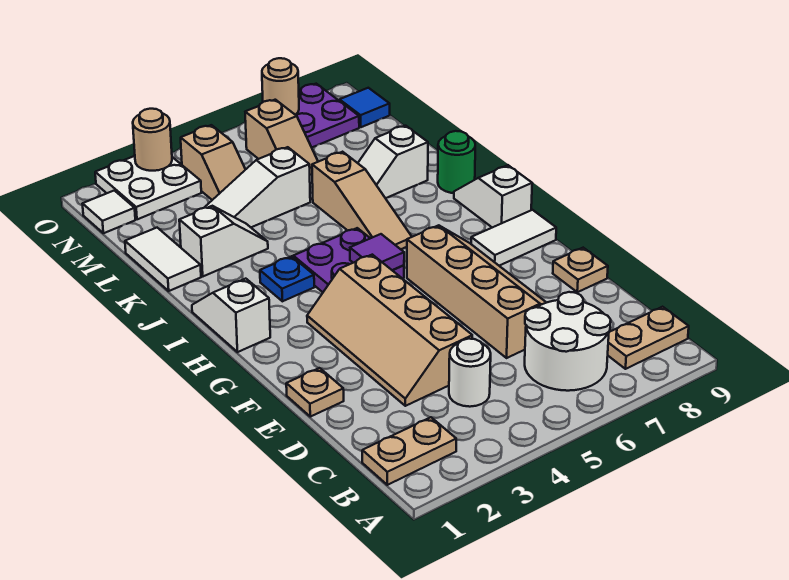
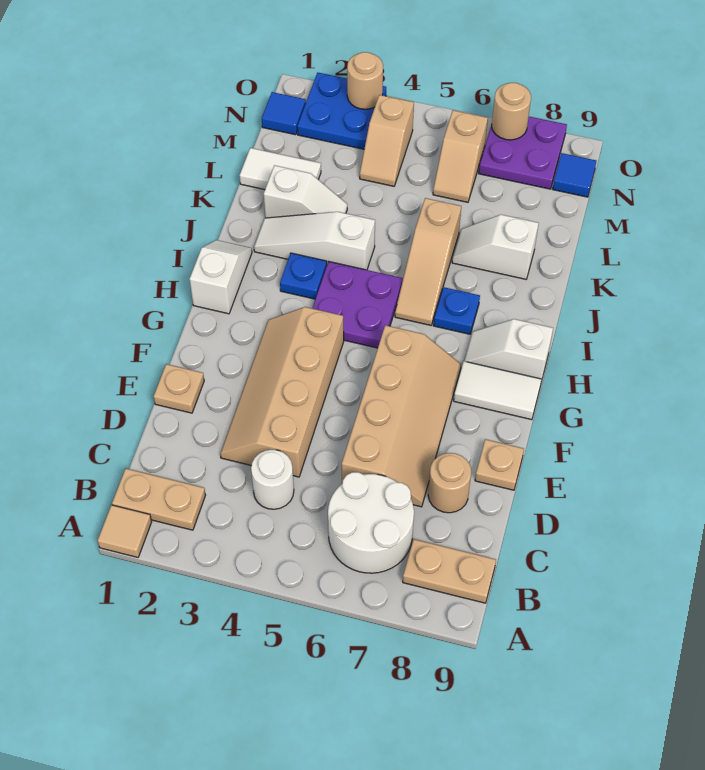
none -> tan tile A1 level 1
none -> tan round brick D8 level 1
purple tile H5 level 2 -> none
white slope H9:I9 level 1 top H -> white slope H8:H9 level 1 top 9
none -> blue plate I7 level 1
green round brick J9 level 1 -> none
white tile K1:L1 level 1 -> white tile L1:L2 level 1
white slope L3:L5 level 1 top 5 -> white slope J2:J4 level 1 top 4
white tile N1 level 1 -> blue tile N1 level 1
white plate N2:O3 level 1 -> blue plate N2:O3 level 1

